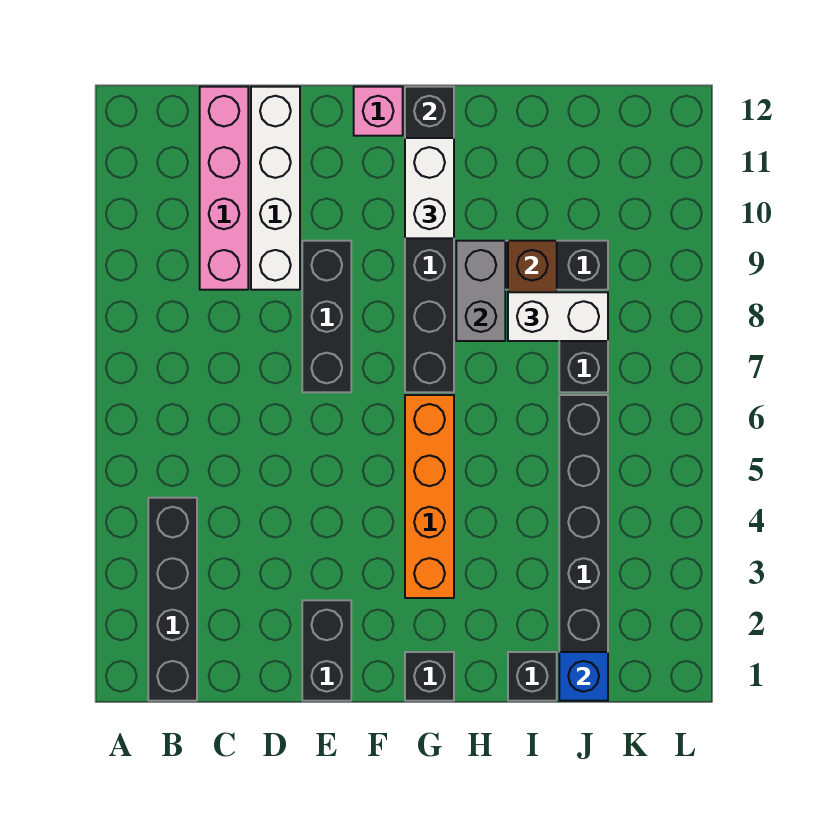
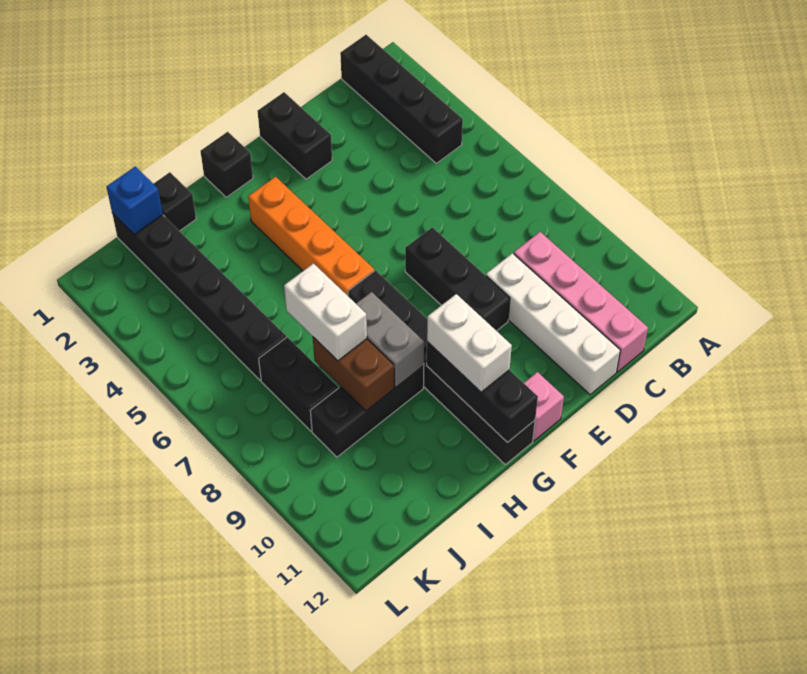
white brick I8:J8 level 3 -> white brick I7:I8 level 3

